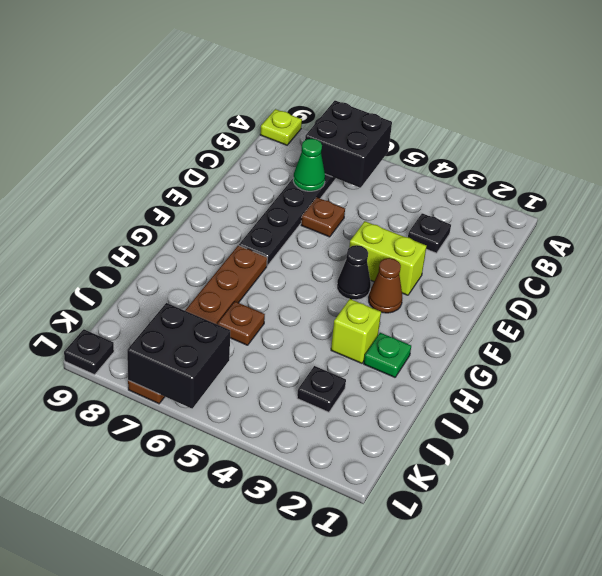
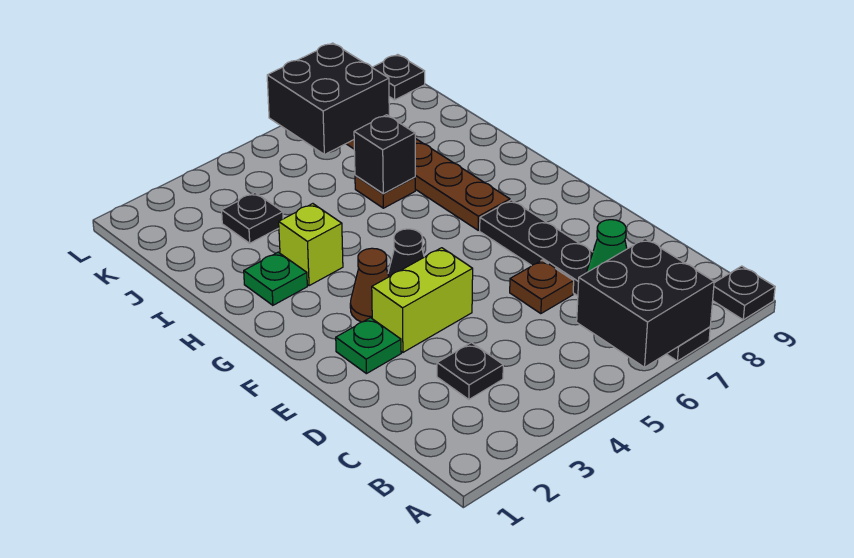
lime plate A9 level 1 -> black plate A9 level 1
none -> green plate E2 level 1
none -> black brick I6 level 2

